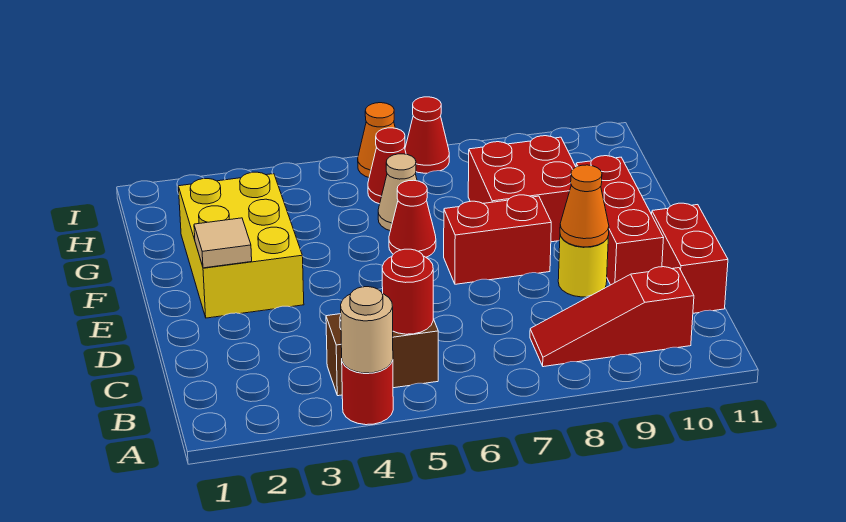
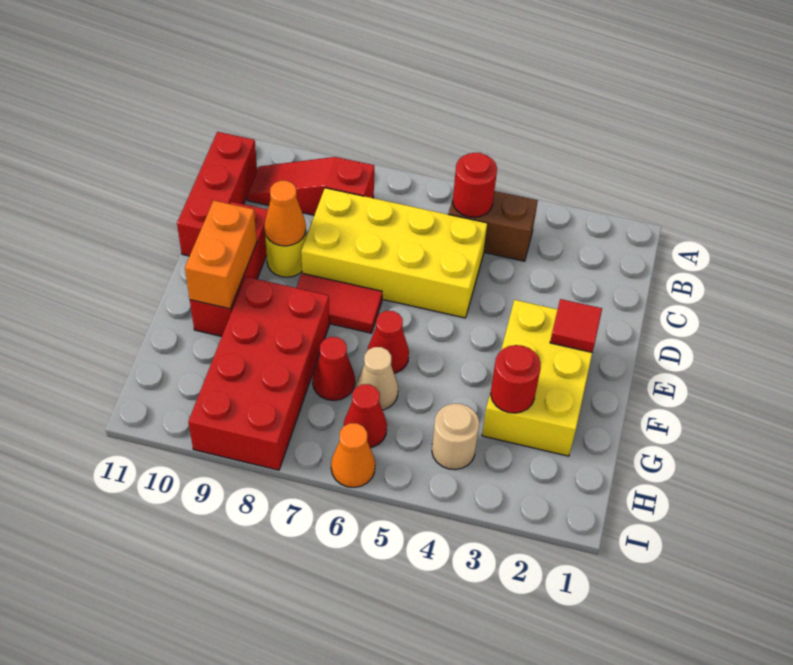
red round brick A4 level 1 -> red round brick G3 level 2
tan round brick A4 level 2 -> tan round brick H4 level 1
red slope B8:B10 level 1 top 10 -> red slope B8:B10 level 1 top 8
none -> yellow brick C5:D8 level 1
red brick C11:D11 level 1 -> red brick B11:D11 level 1
tan tile E2 level 2 -> red tile E2 level 2
red brick E7:E8 level 1 -> red tile E7:E8 level 1
none -> orange brick E10:F10 level 2
red brick F8:G9 level 1 -> red brick F8:I9 level 1
red cone I7 level 1 -> red cone G7 level 1

